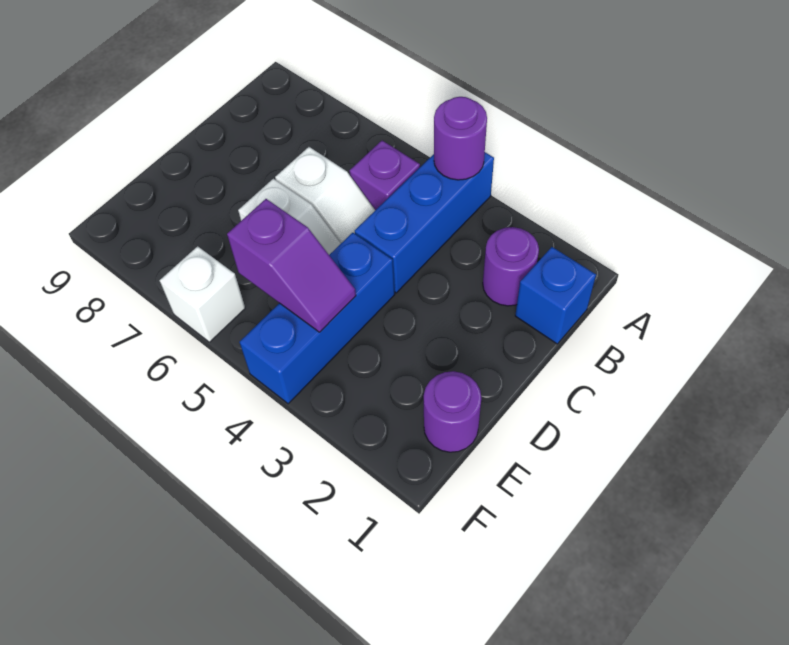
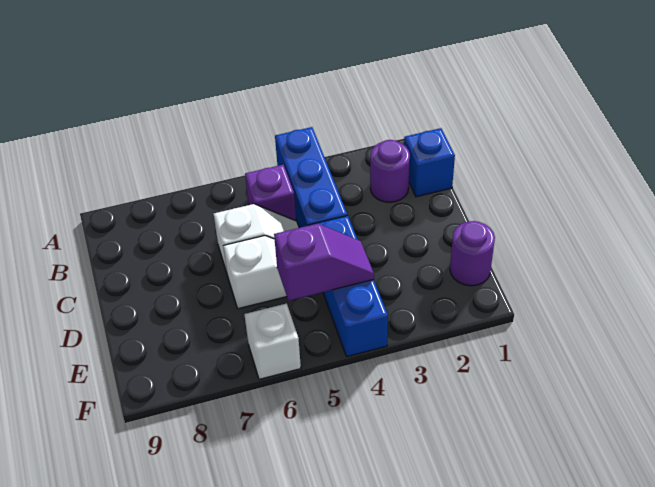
purple round brick A4 level 2 -> none

